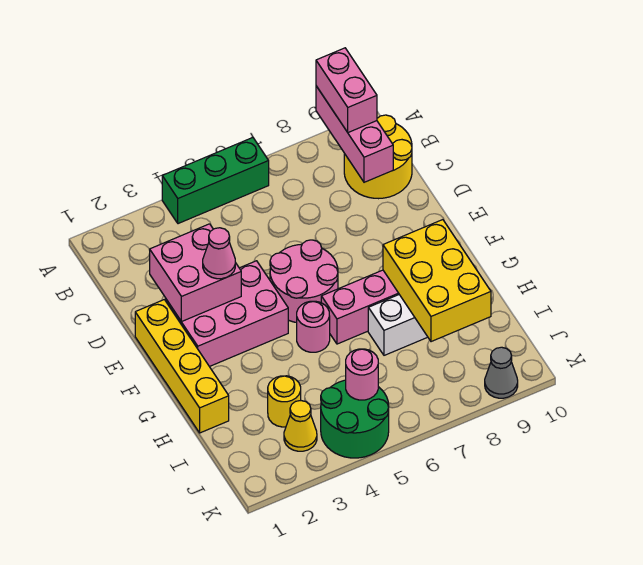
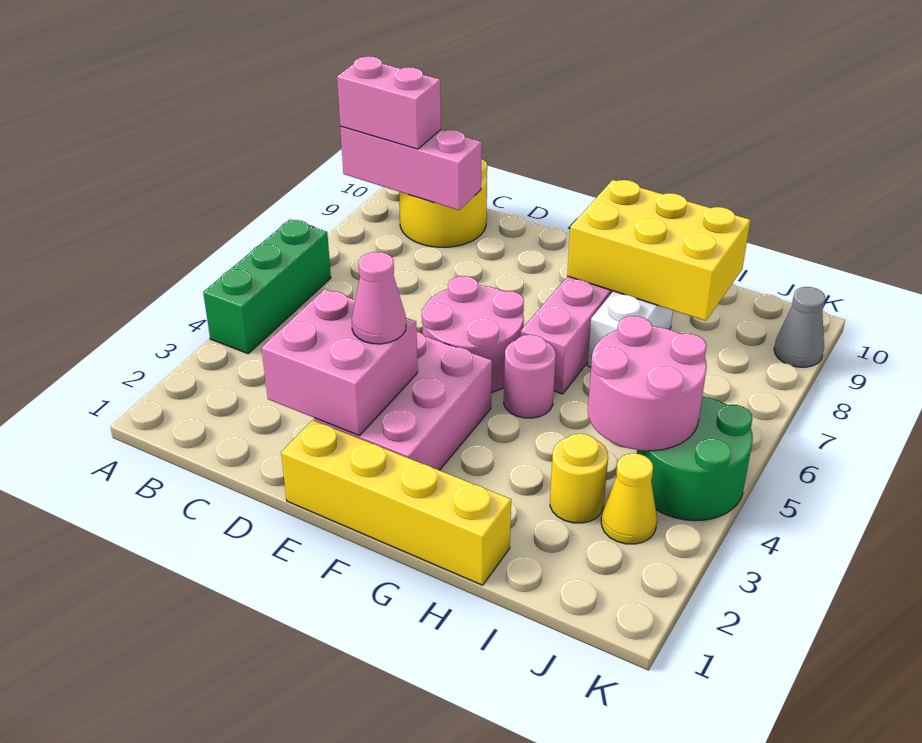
pink round brick J5 level 2 -> pink round brick I4:J5 level 2

